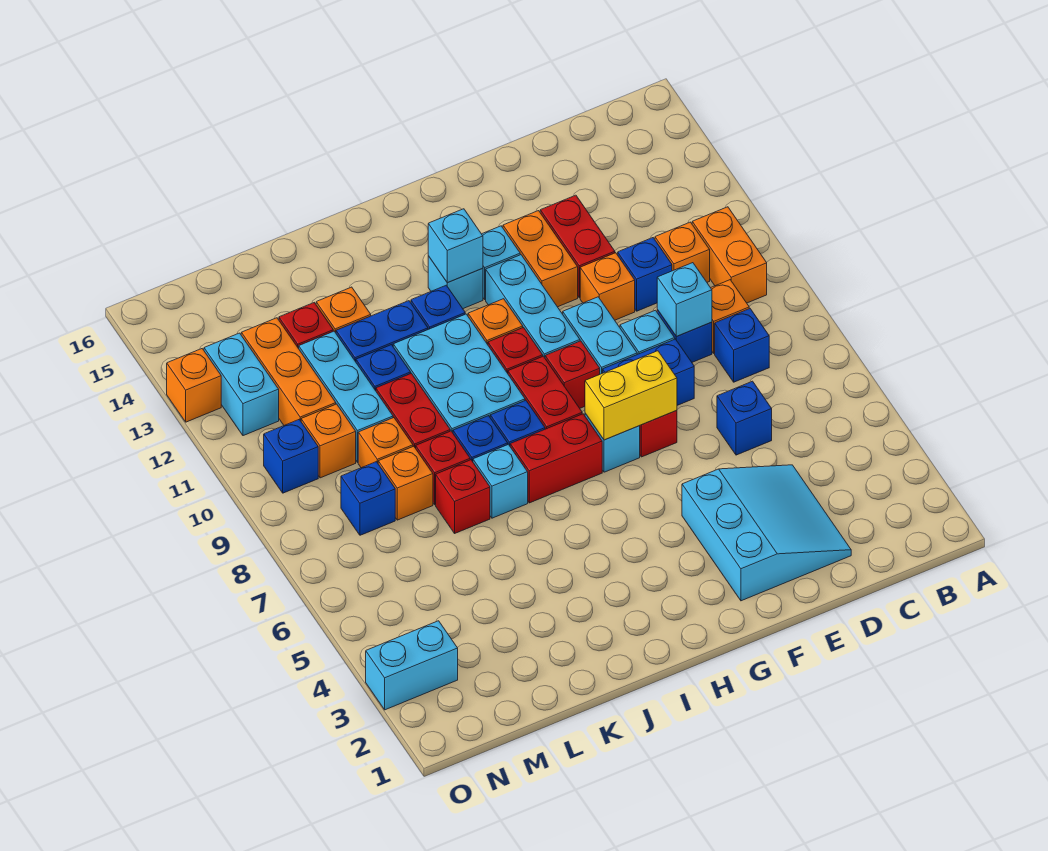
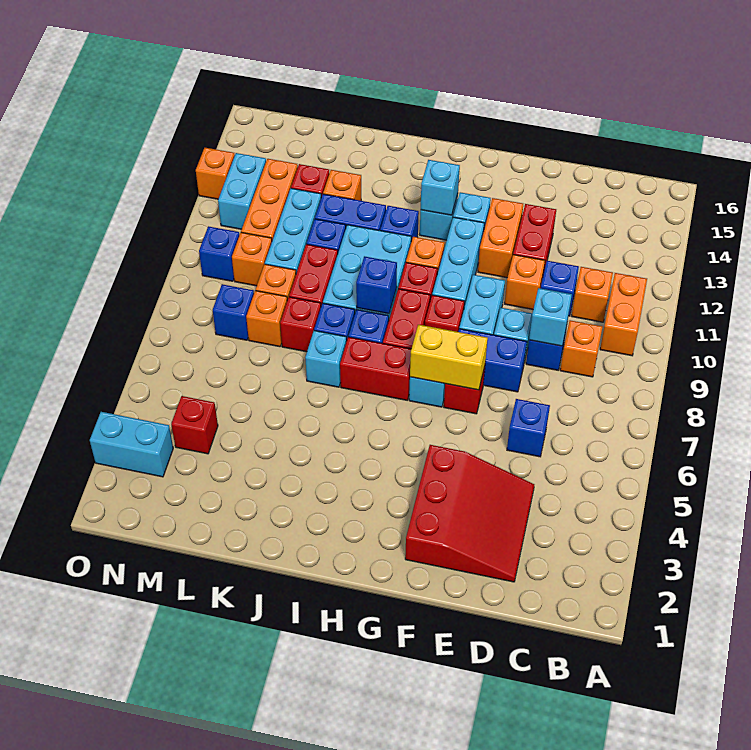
blue brick C8 level 1 -> blue brick I9 level 2
cyan slope D2:F4 level 1 top F -> red slope D2:F4 level 1 top F
red brick K7 level 1 -> red brick M4 level 1

